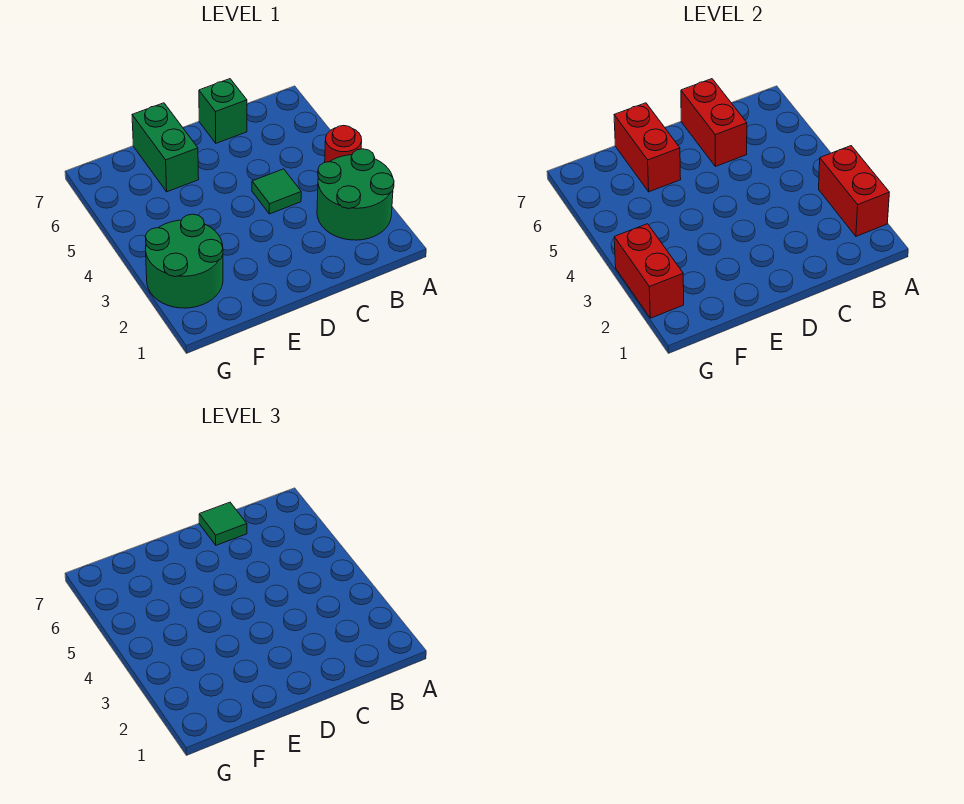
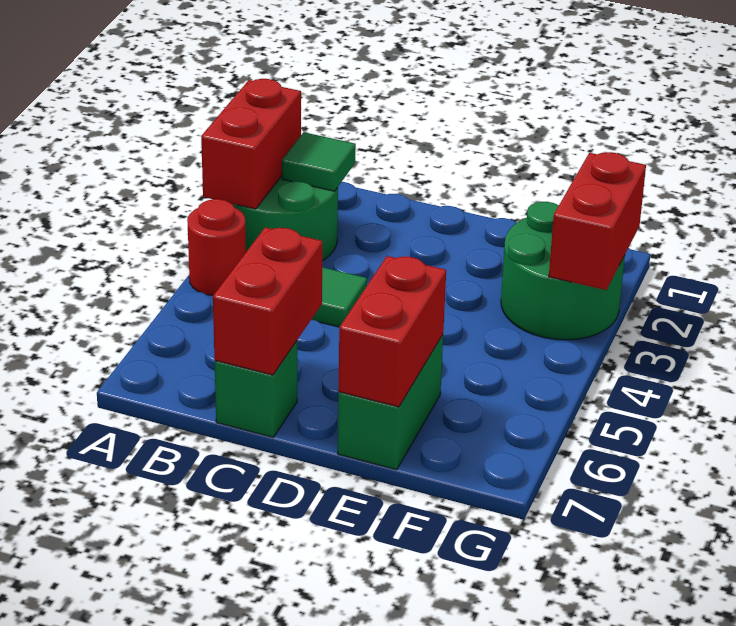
green tile C7 level 3 -> green tile B2 level 2

